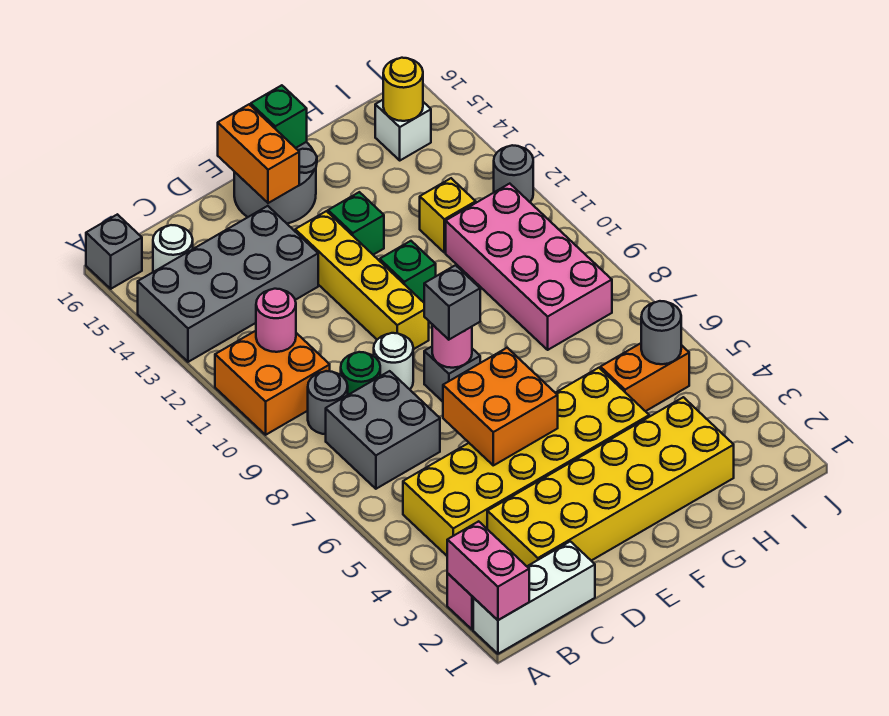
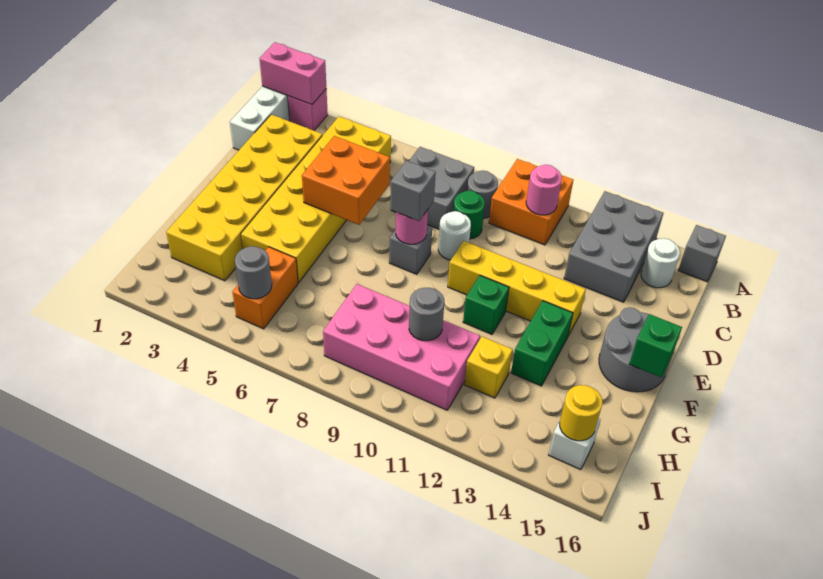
grey brick A13:D14 level 1 -> grey brick A13:C14 level 1
orange brick E15:E16 level 2 -> none
green brick F13 level 1 -> green brick F13:G13 level 1
grey round brick J12 level 1 -> grey round brick H10 level 2

